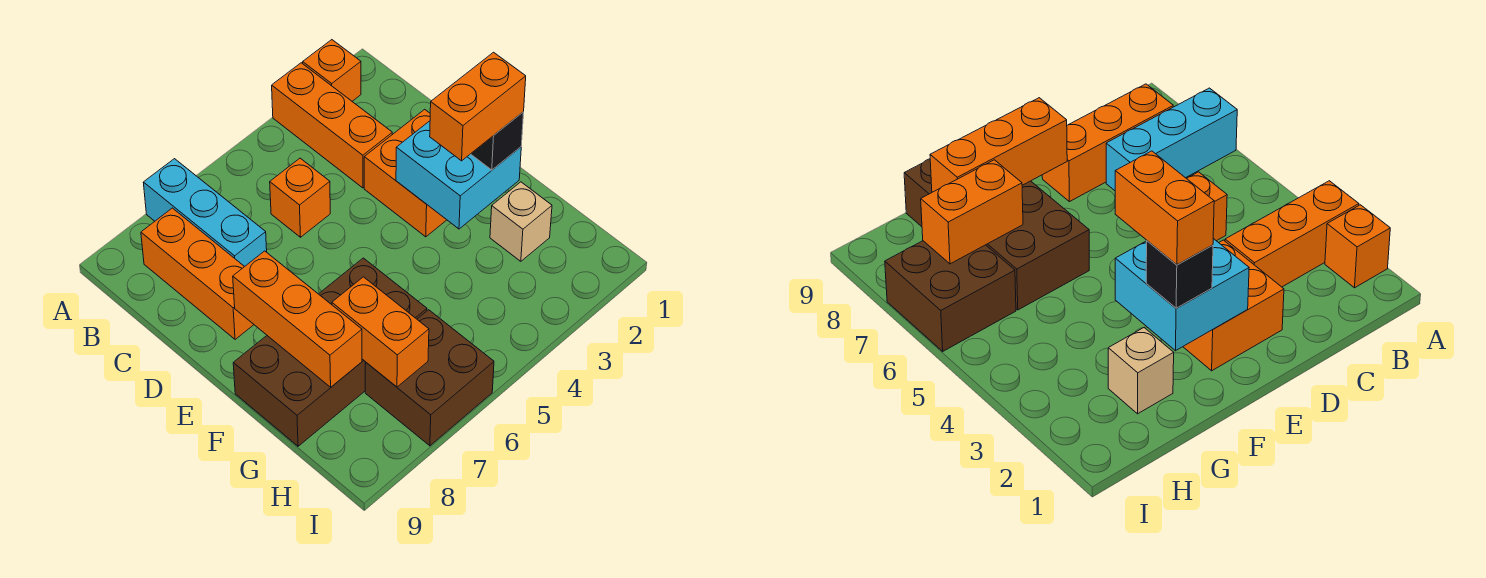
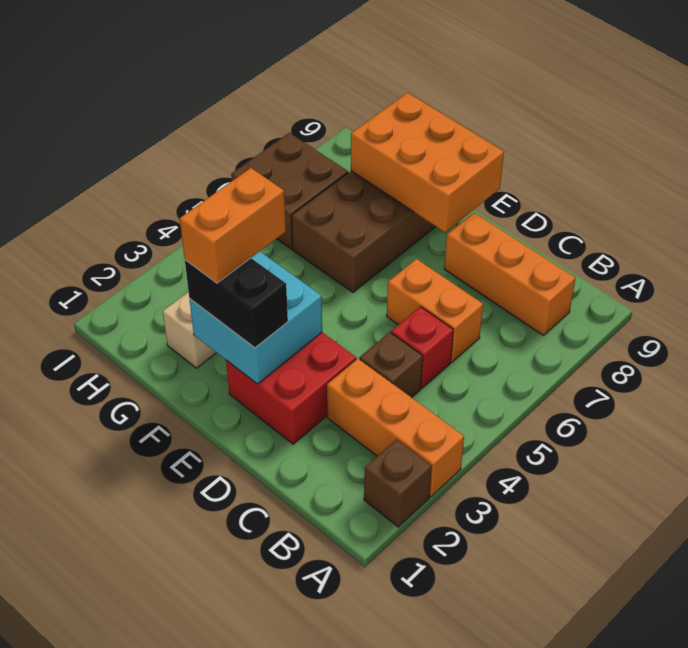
orange brick A2 level 1 -> brown brick A2 level 1
cyan brick A7:C7 level 1 -> none
none -> brown brick C4 level 1
orange brick C5 level 1 -> red brick C5 level 1
orange brick D2:E3 level 1 -> red brick D2:E3 level 1
orange brick E8:G8 level 2 -> orange brick E8:G9 level 2
black brick F2 level 3 -> black brick E2:F2 level 3
orange brick G7:H7 level 2 -> orange brick C6:D6 level 1

